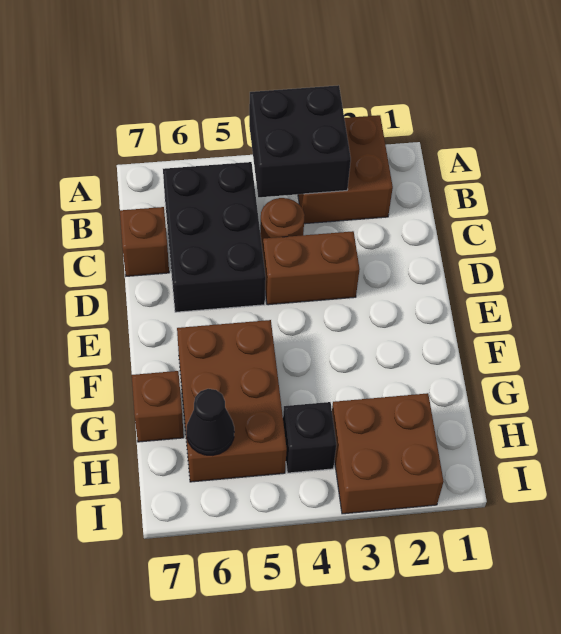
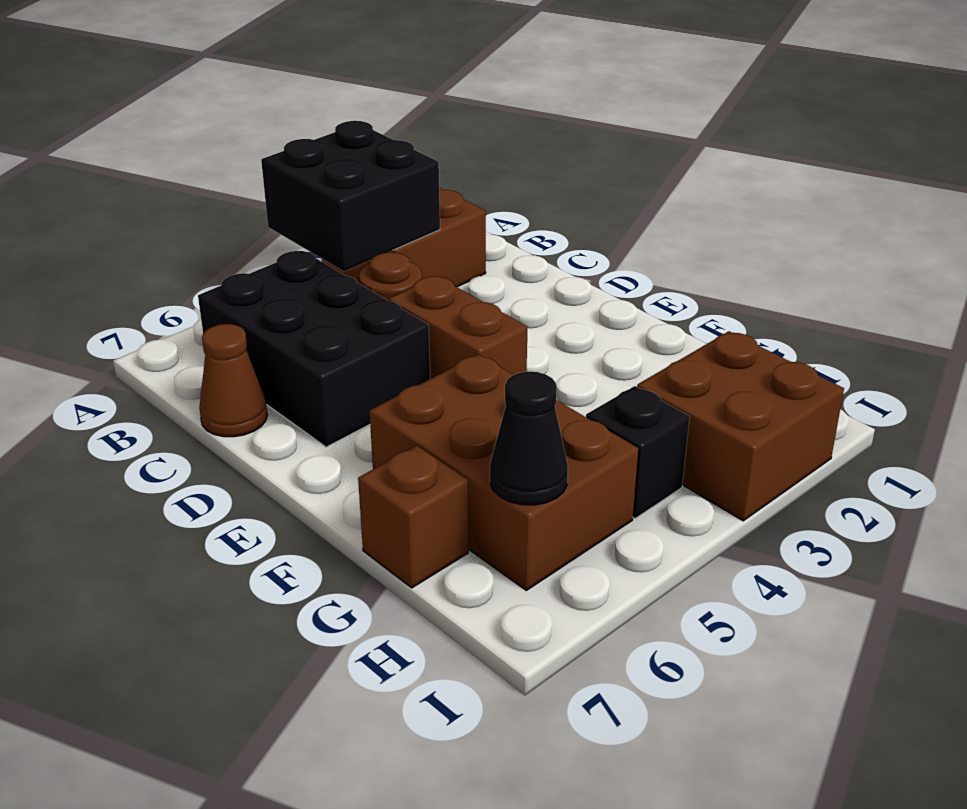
brown brick C7 level 1 -> brown cone C7 level 1
brown brick D3:D4 level 1 -> brown brick D4:E4 level 1

